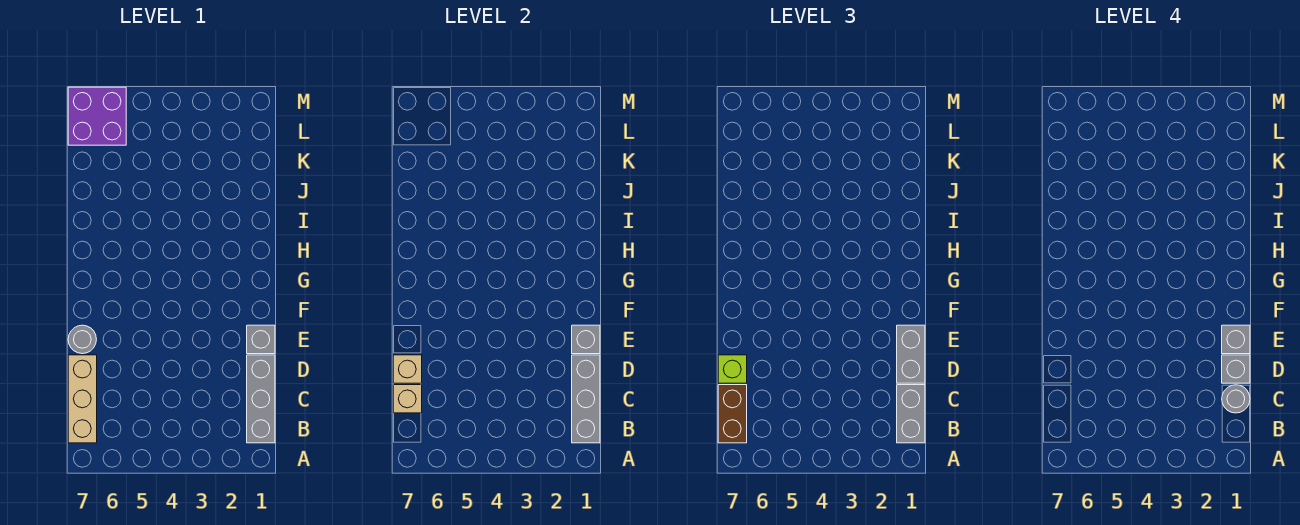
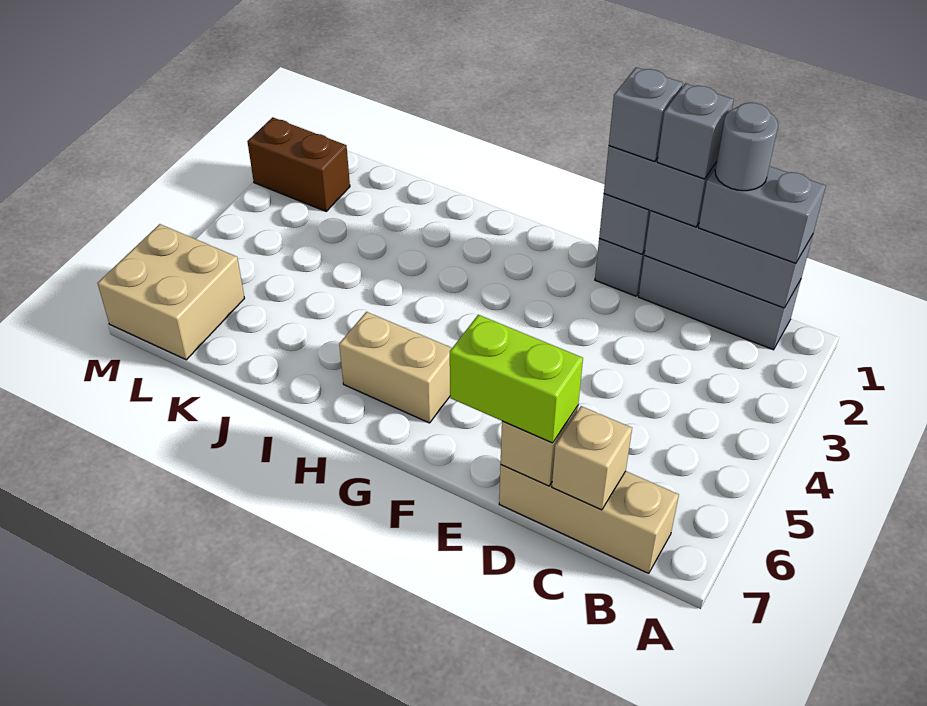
brown brick B7:C7 level 3 -> brown brick L2:M2 level 1
lime brick D7 level 3 -> lime brick D7:E7 level 3
grey round brick E7 level 1 -> none
none -> tan brick G6:H6 level 1
purple brick L6:M7 level 1 -> tan brick L6:M7 level 1

